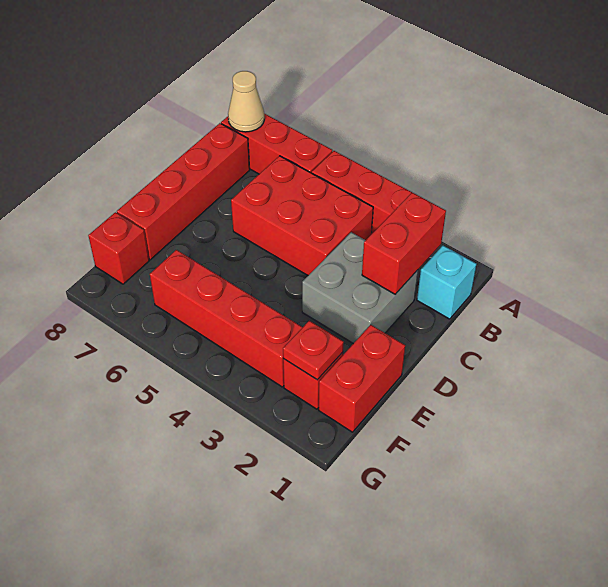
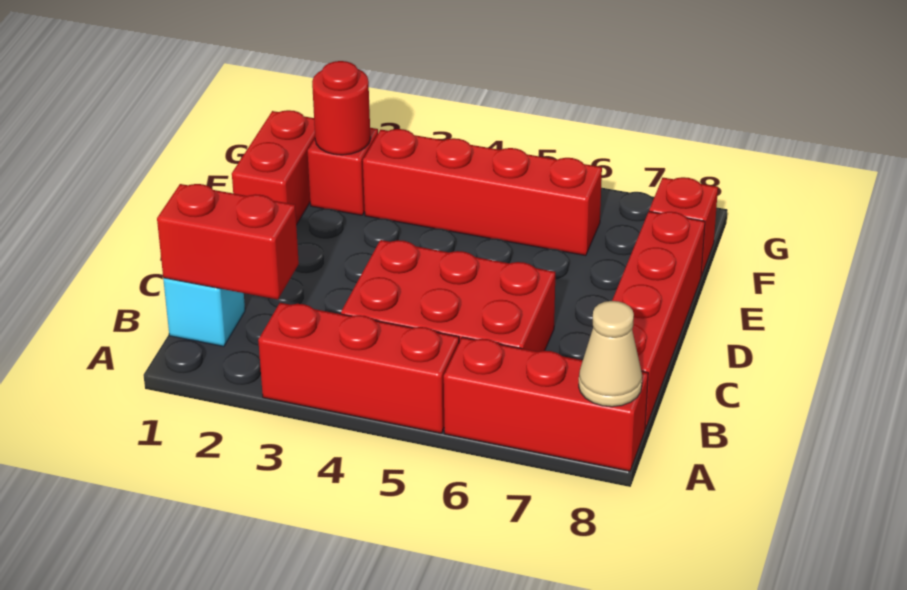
red brick B2:C2 level 2 -> red brick B1:B2 level 2
grey brick C2:D3 level 1 -> none
red plate F2 level 2 -> red round brick F2 level 2

